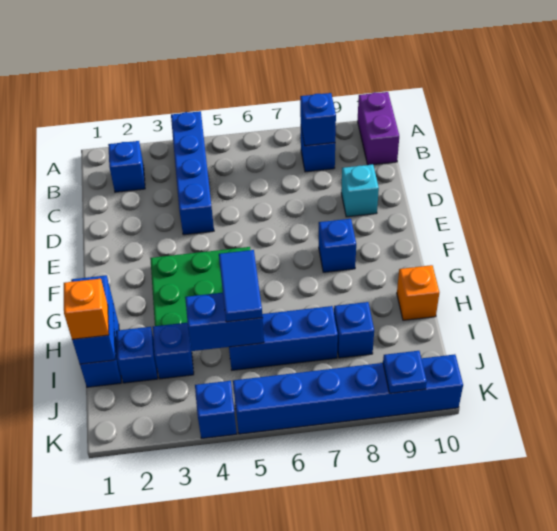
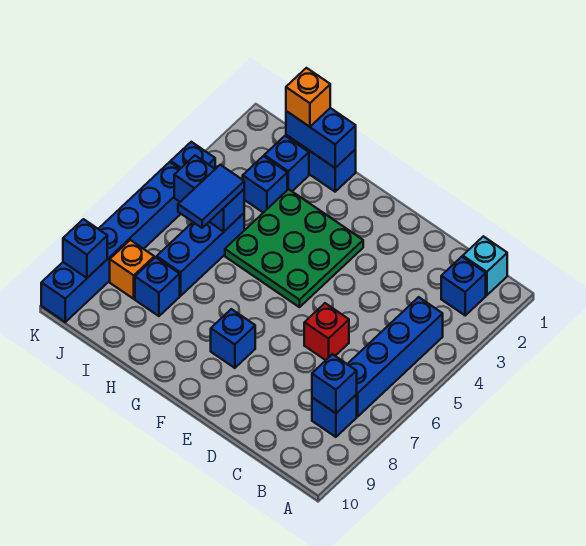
blue brick A4:D4 level 1 -> blue brick B4:B7 level 1
purple brick A10:B10 level 1 -> none
none -> red brick D6 level 1
cyan brick D9 level 1 -> cyan brick B1 level 1
blue tile H5:I5 level 3 -> blue tile I5:I6 level 3
orange brick H10 level 1 -> orange brick J8 level 1
blue brick I4:I5 level 2 -> blue brick I5:J5 level 2
blue plate K9 level 2 -> blue brick K9 level 2

